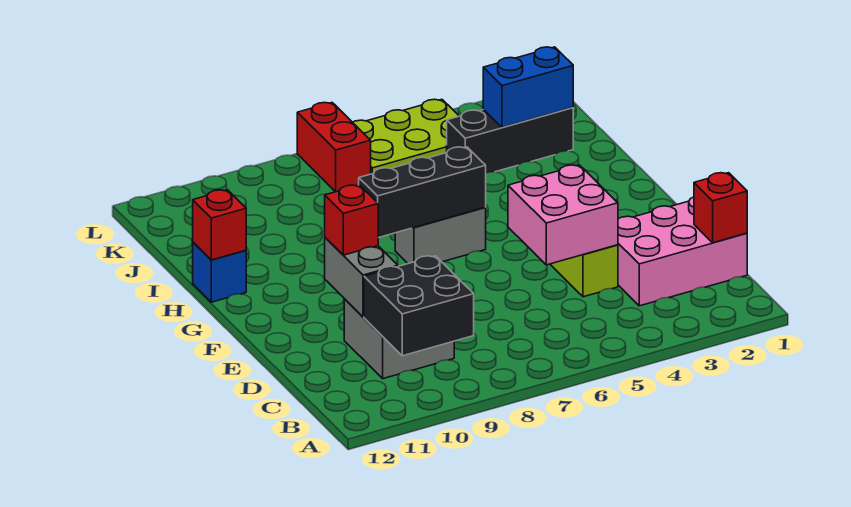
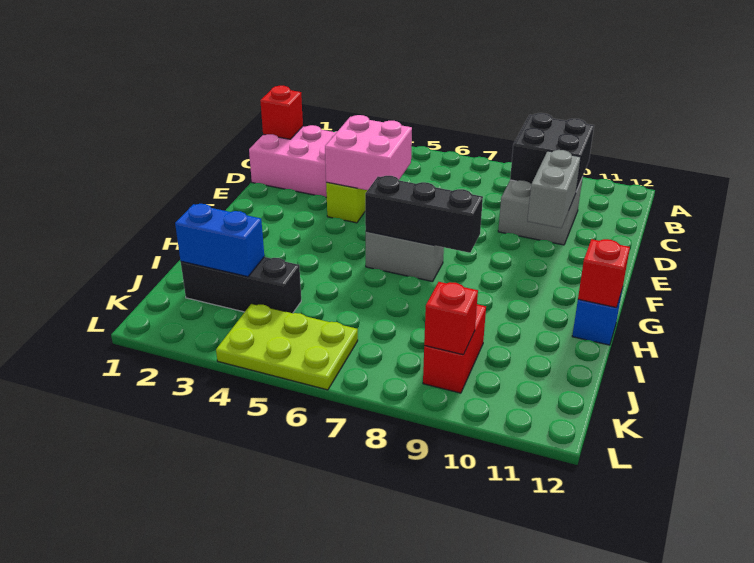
red brick E10 level 3 -> red brick K9 level 2
red brick K7:L7 level 1 -> red brick J9:K9 level 1

